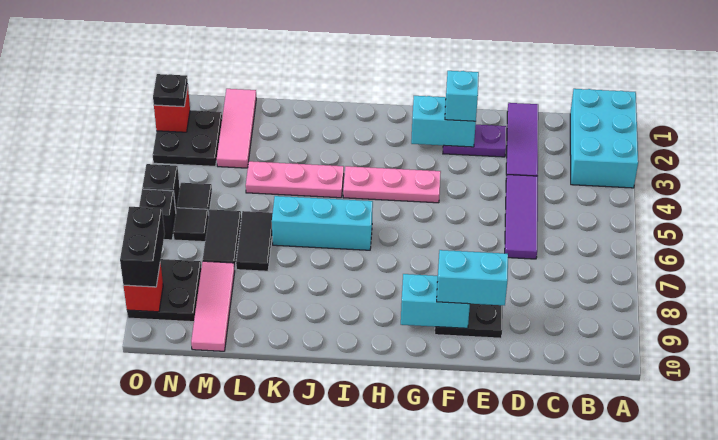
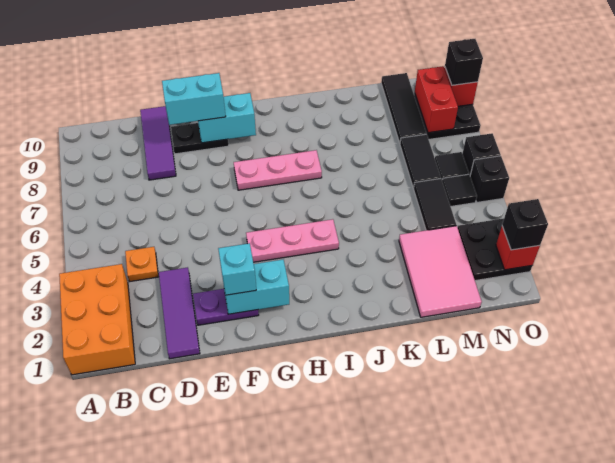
cyan brick A1:B3 level 1 -> orange brick A1:B3 level 1
none -> orange plate C4 level 1
purple tile D4:D6 level 1 -> purple tile D8:D10 level 1
cyan brick I6:K6 level 1 -> none
pink plate J4:L4 level 1 -> pink plate G7:I7 level 1
black tile L6:L7 level 1 -> black tile M4:M5 level 1
pink tile M1:M3 level 1 -> pink tile L1:M3 level 1
pink tile M8:M10 level 1 -> black tile M8:M10 level 1
none -> red brick N8:N9 level 2
black plate O2 level 3 -> black brick O2 level 3
black brick O8:O9 level 3 -> black brick O9 level 3

